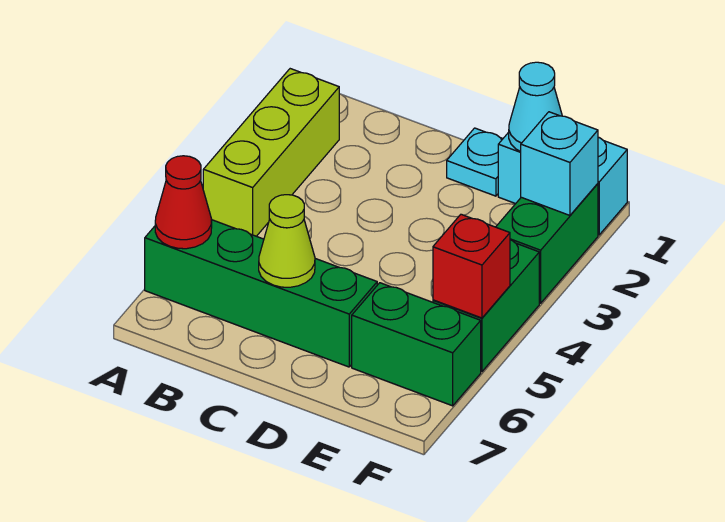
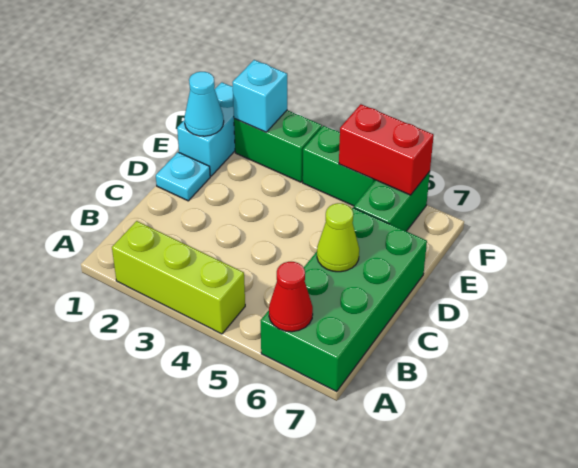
green brick A6:D6 level 1 -> green brick A6:D7 level 1
red brick F5 level 2 -> red brick F5:F6 level 2

